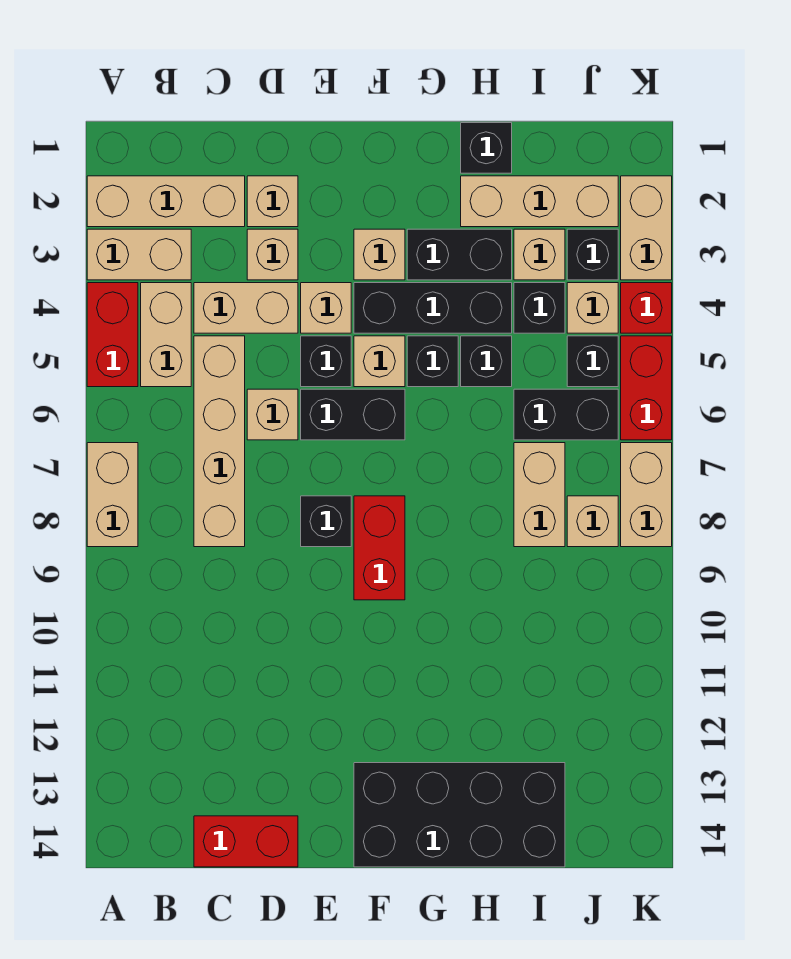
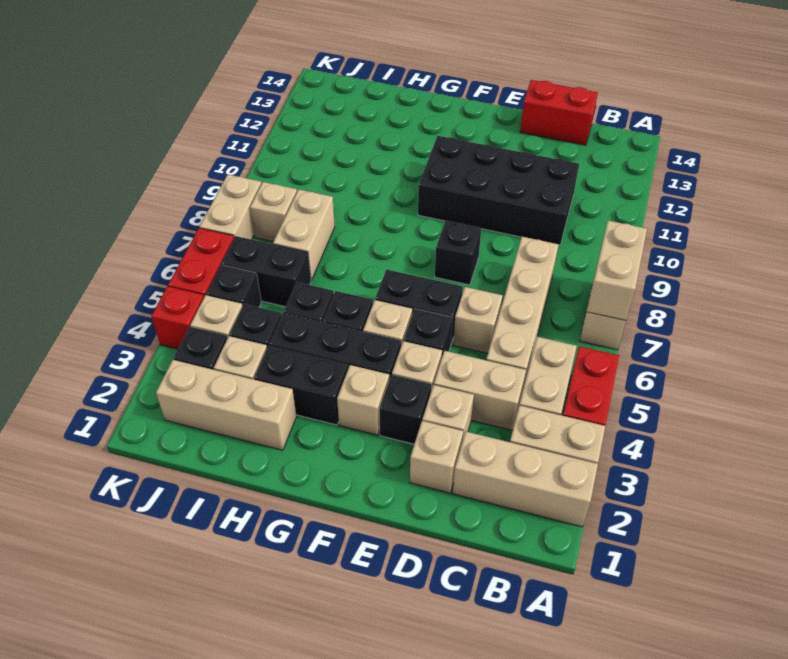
red brick F8:F9 level 1 -> none
black brick F13:I14 level 1 -> black brick C10:F11 level 1
black brick H1 level 1 -> black brick E3 level 1
tan brick K2:K3 level 1 -> tan brick A7:A8 level 2

